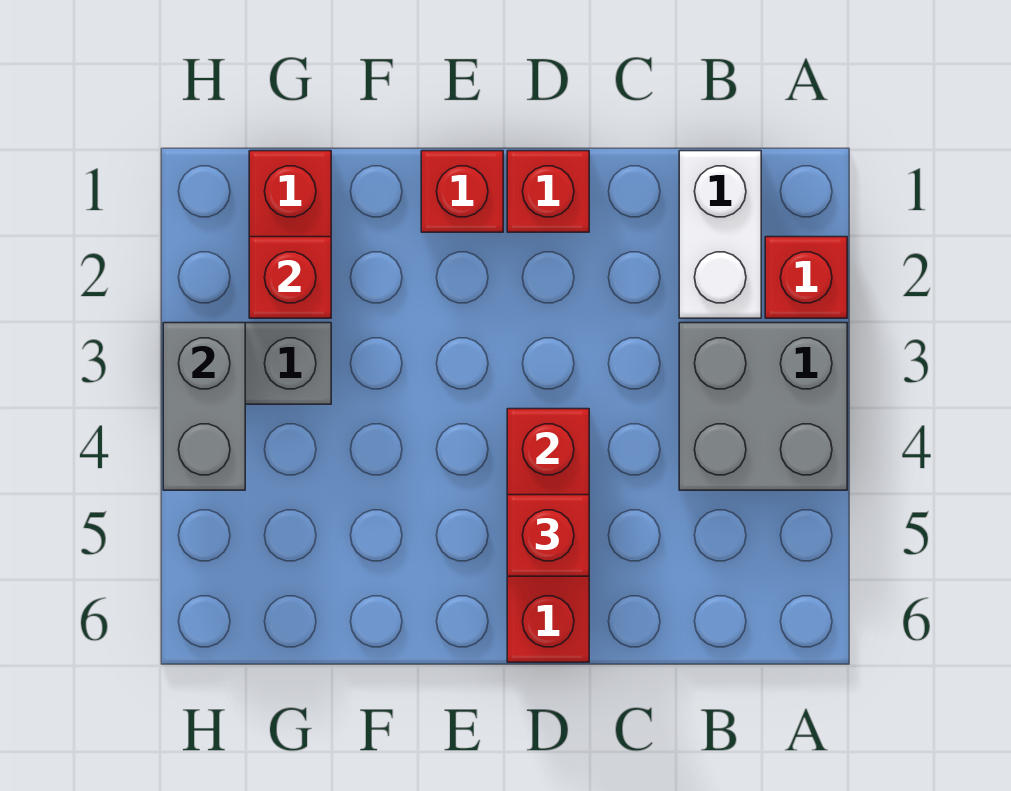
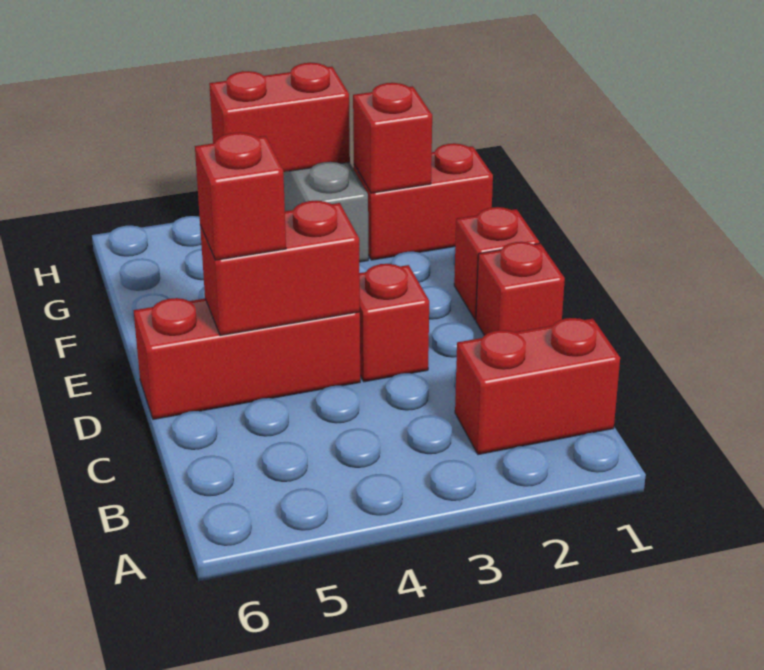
red brick A2 level 1 -> red brick D3 level 1
grey brick A3:B4 level 1 -> none
white brick B1:B2 level 1 -> red brick B1:B2 level 1
grey brick H3:H4 level 2 -> red brick H3:H4 level 2

